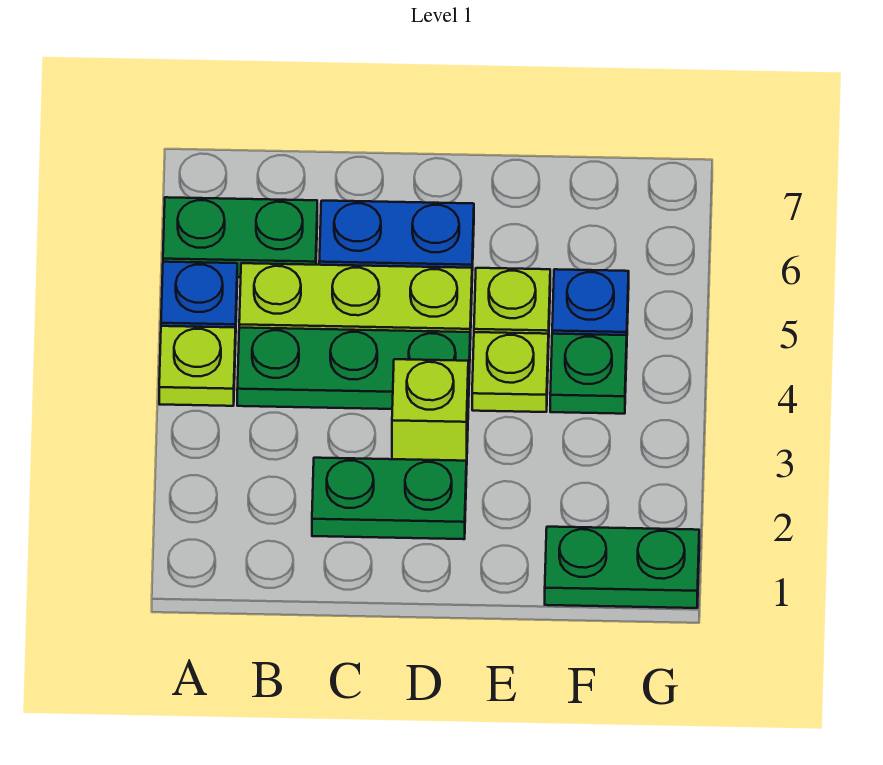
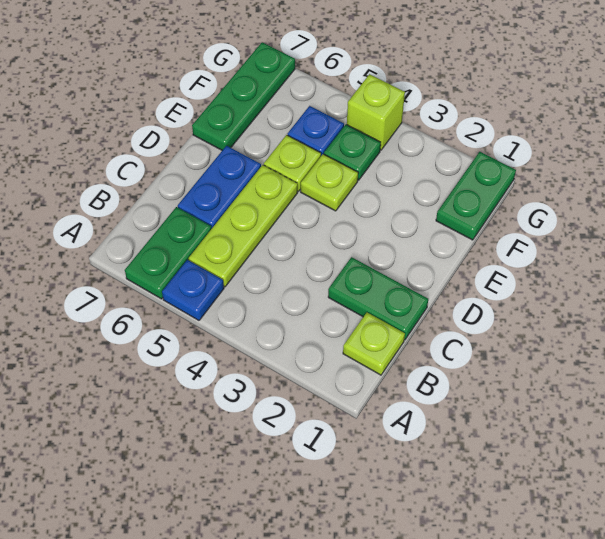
lime plate A4 level 1 -> lime plate B1 level 1
green plate B4:D4 level 1 -> green plate E7:G7 level 1
green plate C2:D2 level 1 -> green plate C1:C2 level 1
lime brick D3 level 1 -> lime brick G4 level 1

